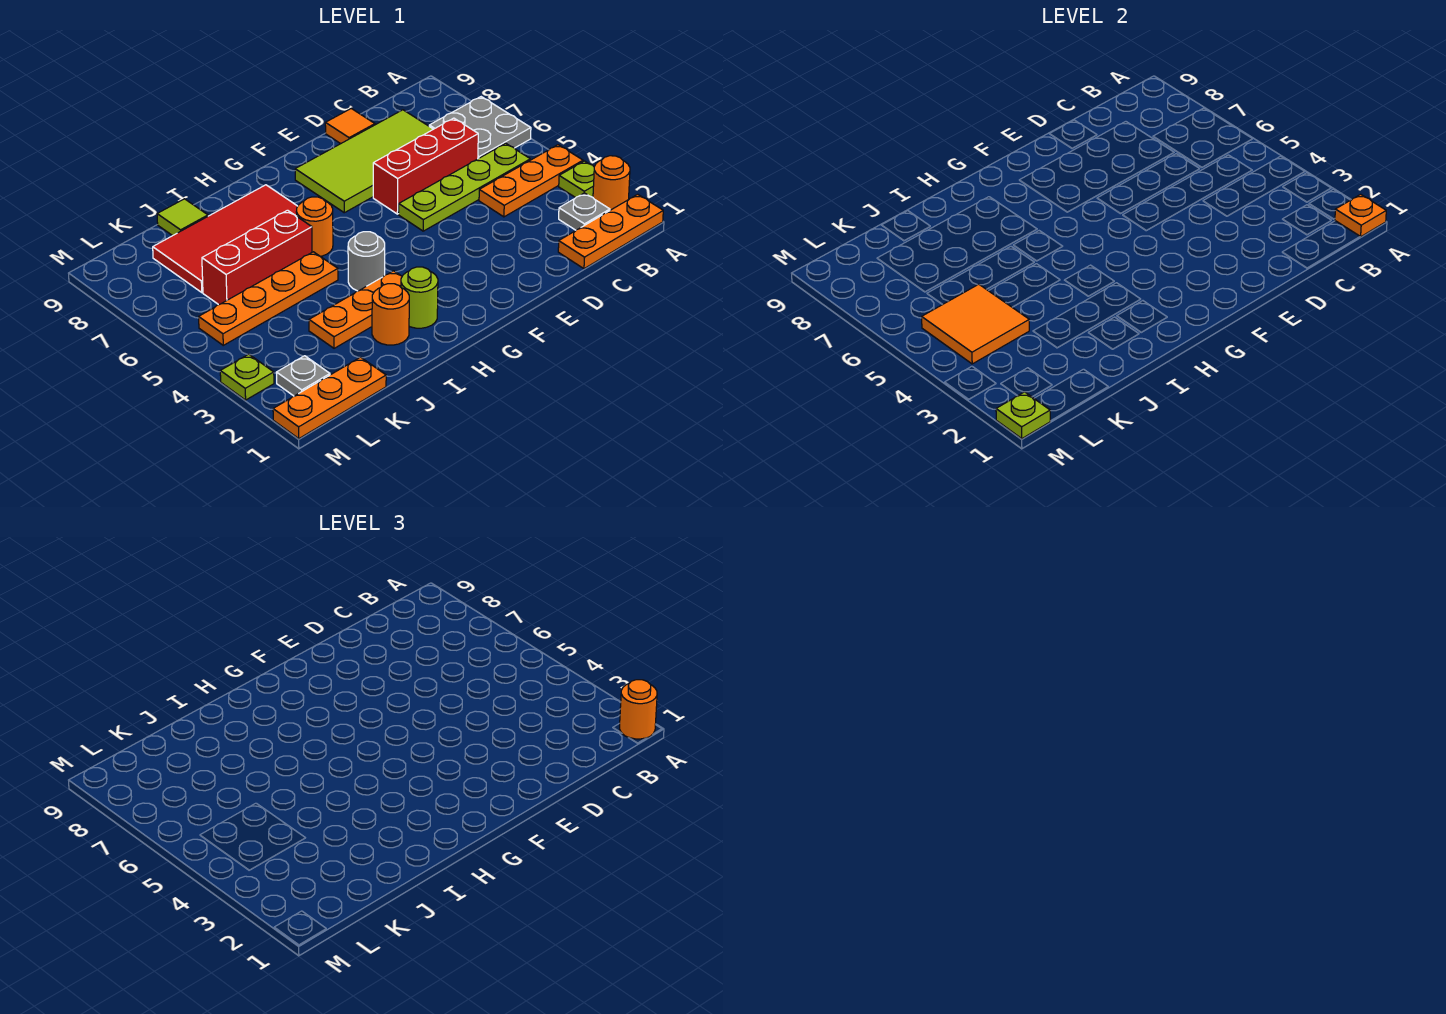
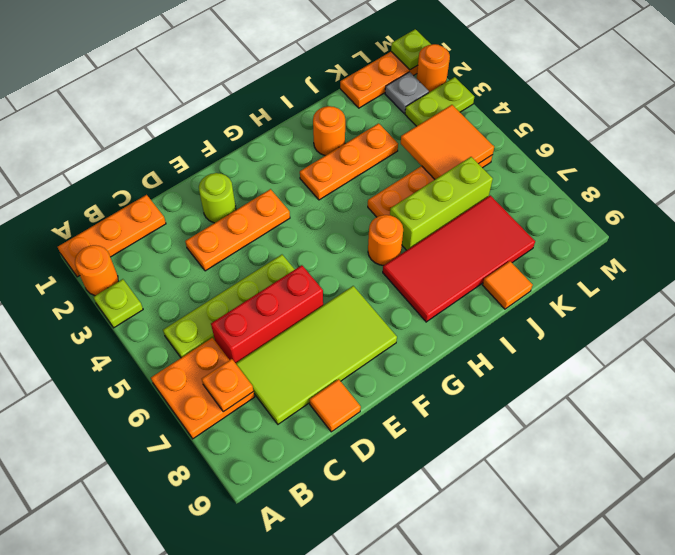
orange plate A1 level 2 -> orange plate B7 level 2
orange round brick A1 level 3 -> orange round brick M2 level 1
orange plate A4:C4 level 1 -> orange plate D3:F3 level 1
grey plate A6:B7 level 1 -> orange plate A6:B7 level 1
grey plate B2 level 1 -> none
lime round brick H2 level 1 -> lime round brick E2 level 1
grey round brick H4 level 1 -> none
red brick I6:K6 level 1 -> lime brick I6:K6 level 1
lime tile J9 level 1 -> orange tile J9 level 1
lime plate M3 level 1 -> lime plate L3:M3 level 1

